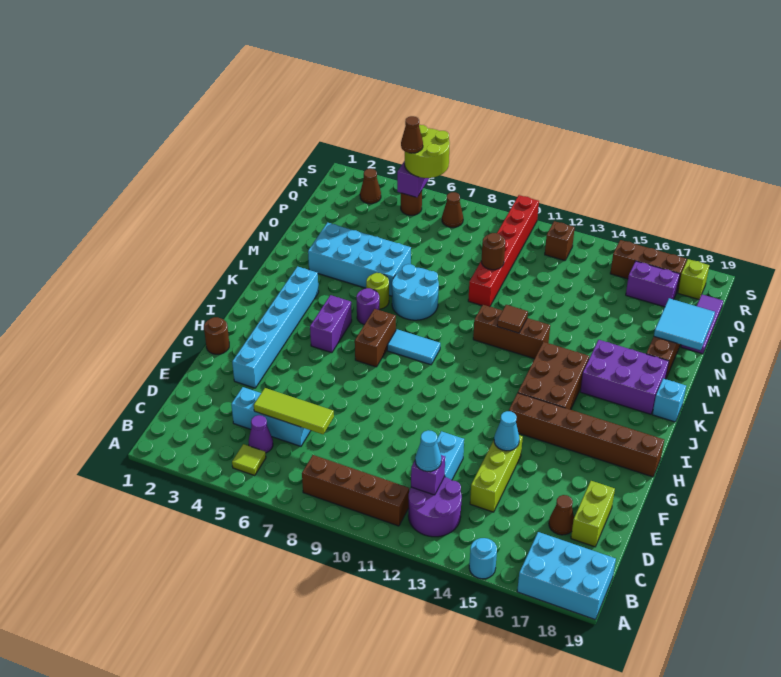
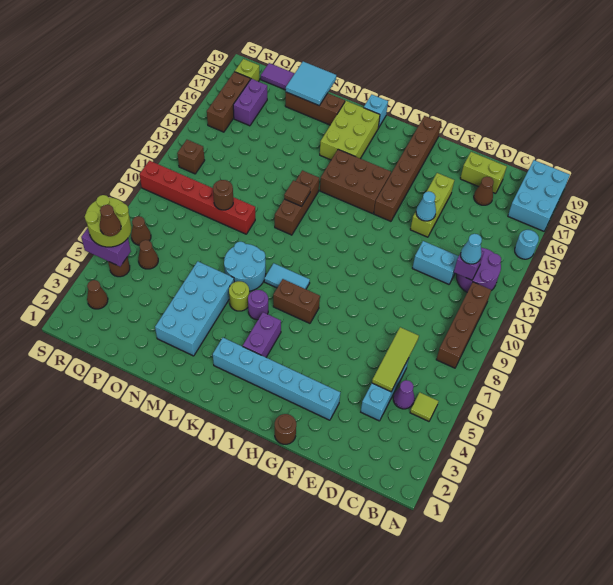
lime brick D14:F14 level 1 -> lime brick F14:F16 level 1
purple brick I5:J5 level 1 -> purple brick J4:J5 level 1
cyan tile J8:J9 level 1 -> cyan tile J8:K8 level 1
purple brick K16:L18 level 1 -> lime brick K16:L18 level 1
none -> brown cone Q6 level 1

